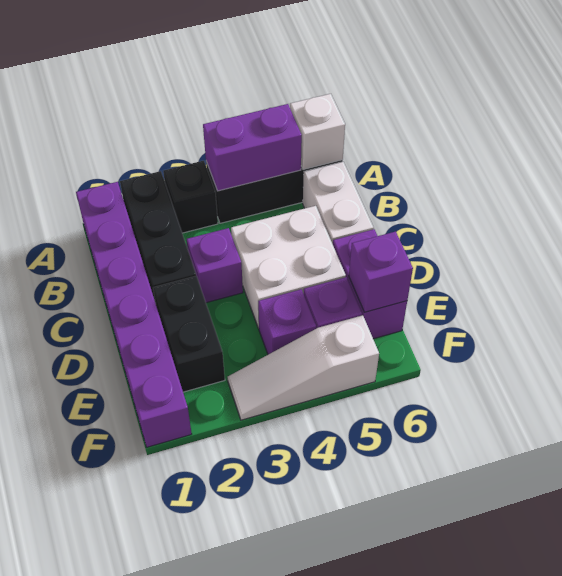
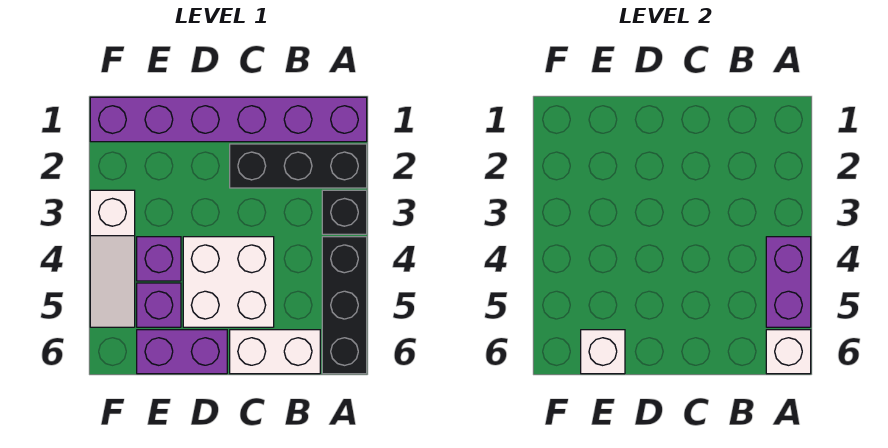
purple brick C3 level 1 -> none
black brick D2:E2 level 1 -> none
purple brick E6 level 2 -> white brick E6 level 2
white slope F3:F5 level 1 top 5 -> white slope F3:F5 level 1 top 3

